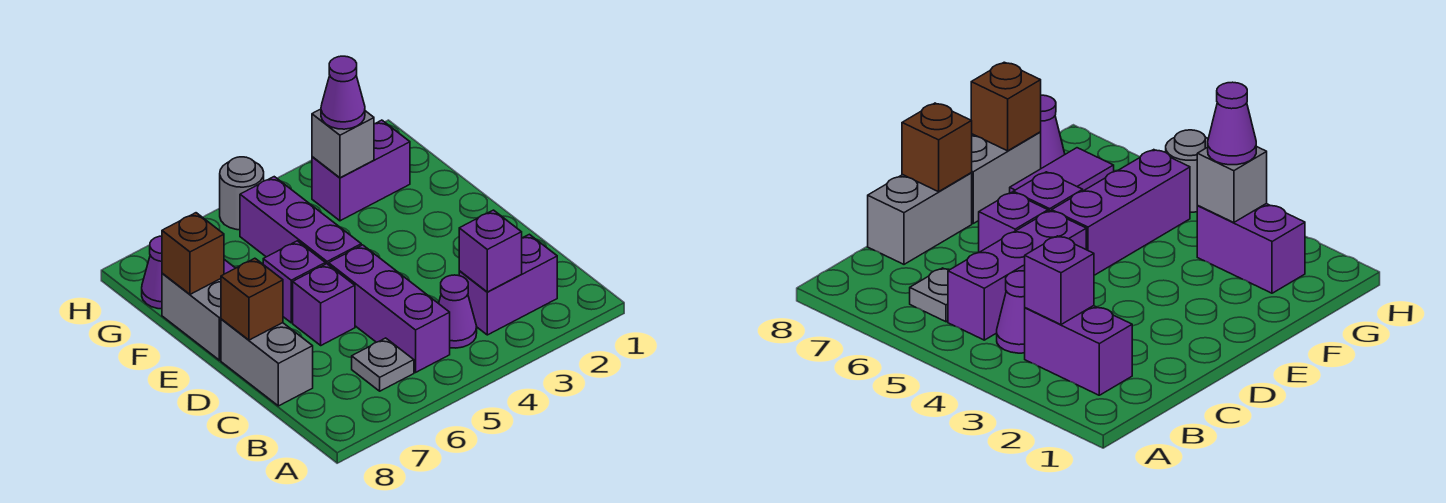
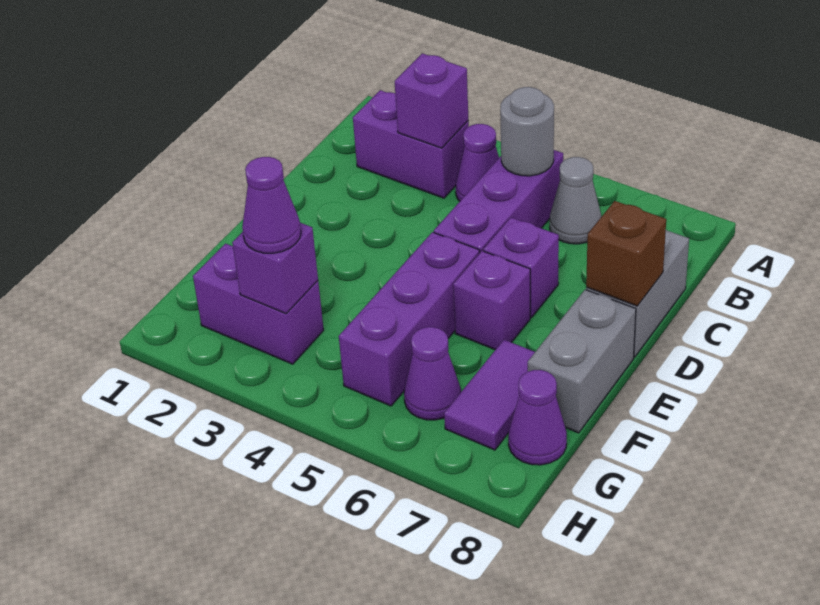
grey plate B6 level 1 -> grey cone B6 level 1
brown brick F8 level 2 -> none
grey brick G3 level 2 -> purple brick G3 level 2
none -> purple cone G6 level 1
grey round brick H5 level 1 -> grey round brick B5 level 2

